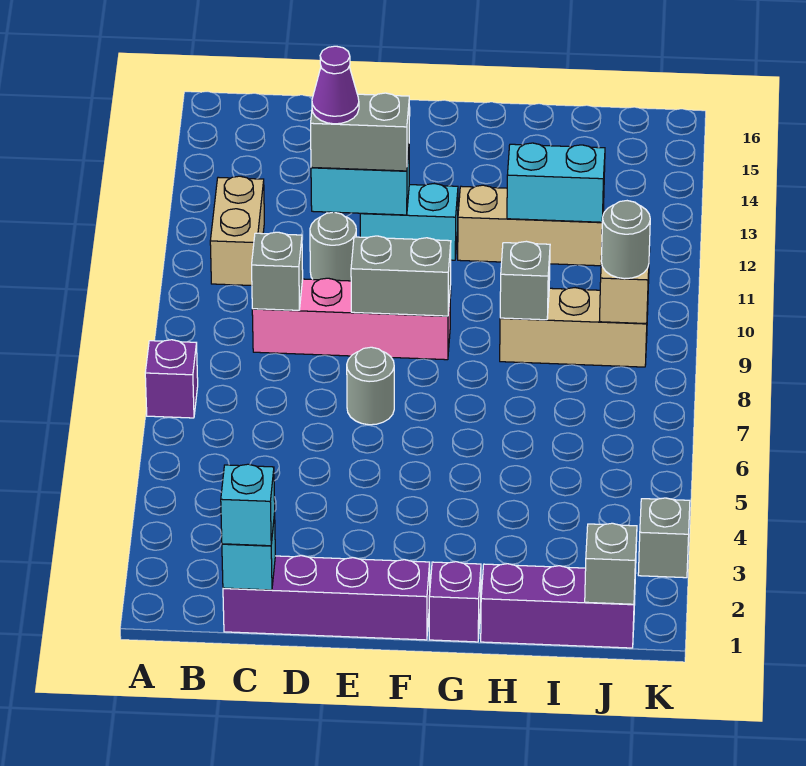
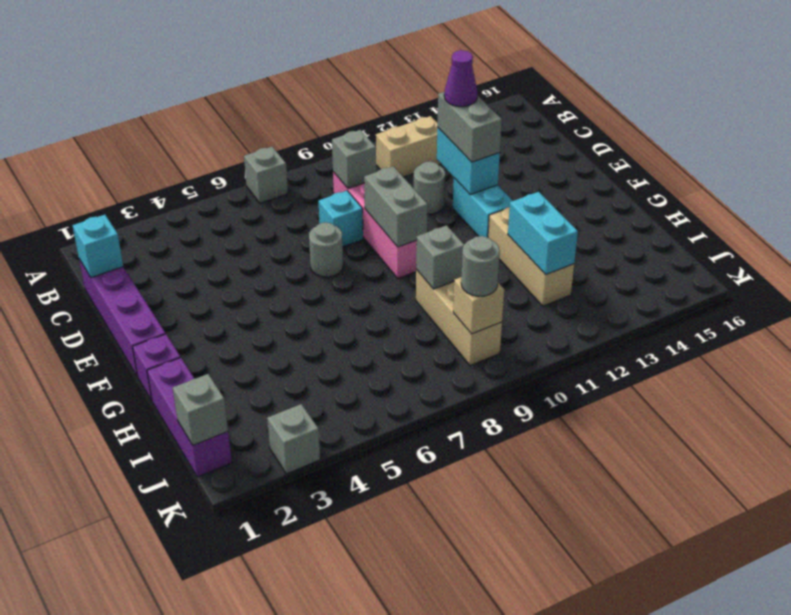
purple brick A7 level 1 -> grey brick A7 level 1
cyan brick C1 level 3 -> cyan brick D8 level 1

